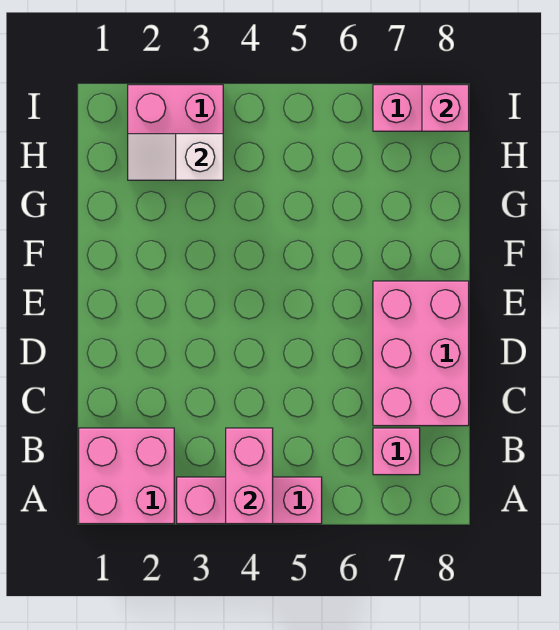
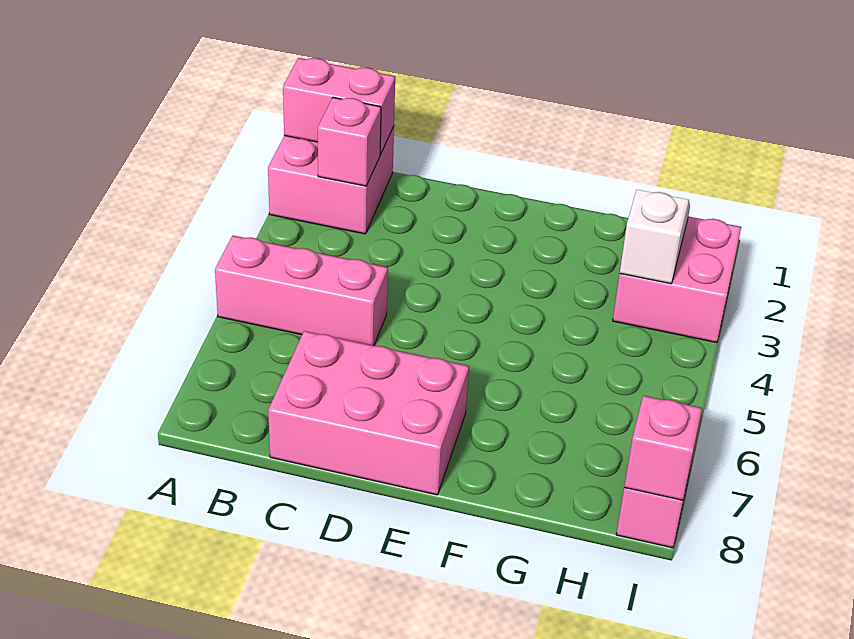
pink brick A3:A5 level 1 -> pink brick A5:C5 level 1
pink brick A4:B4 level 2 -> pink brick A1:B1 level 2
pink brick B7 level 1 -> pink brick B2 level 2

